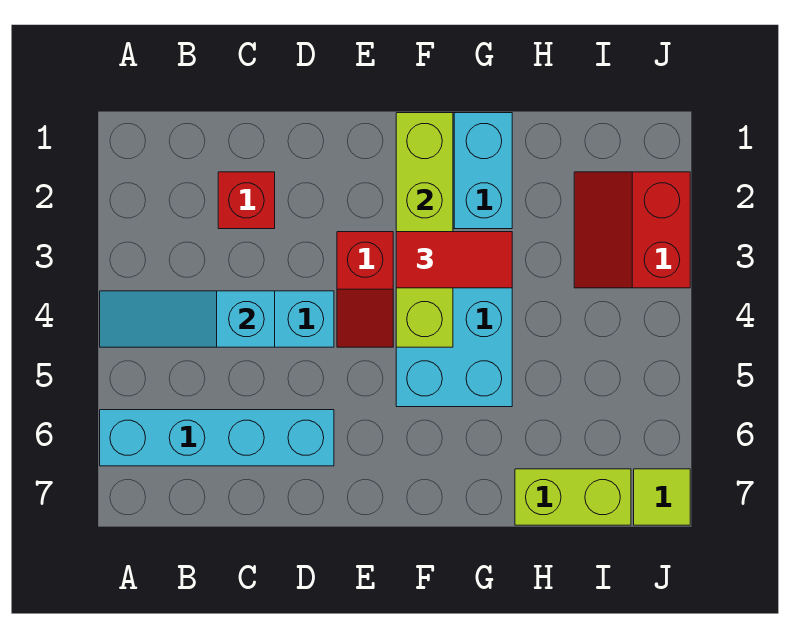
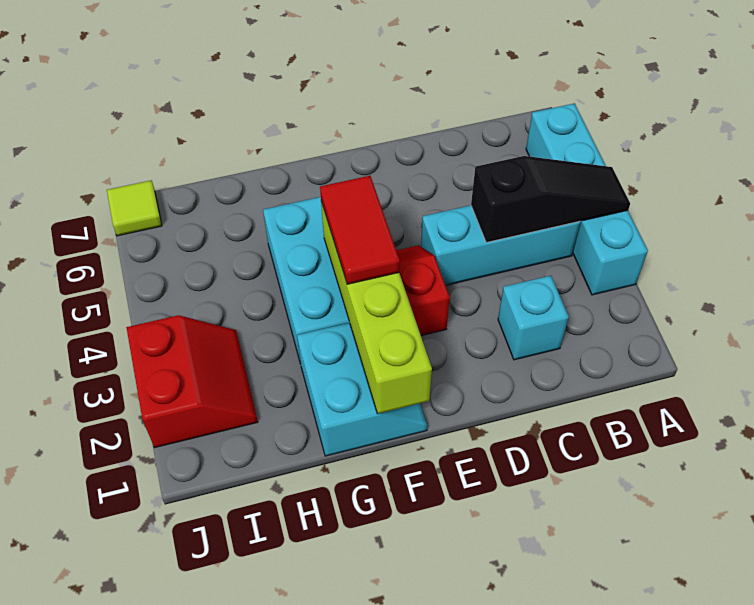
cyan slope A4:C4 level 2 top C -> black slope A4:C4 level 2 top C
cyan brick A6:D6 level 1 -> cyan brick A3:A6 level 1
red brick C2 level 1 -> cyan brick C2 level 1
red tile F3:G3 level 3 -> red tile F3:F4 level 3
lime brick H7:I7 level 1 -> none

